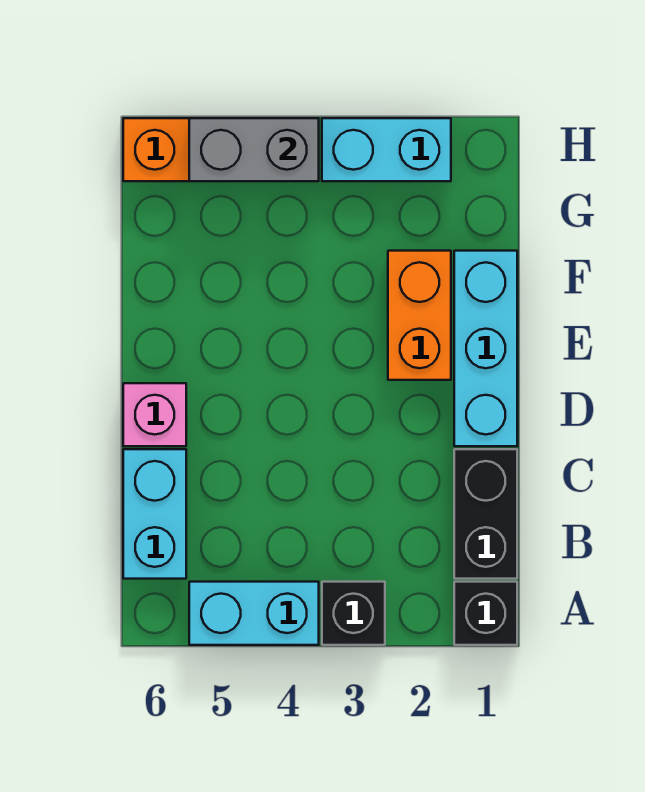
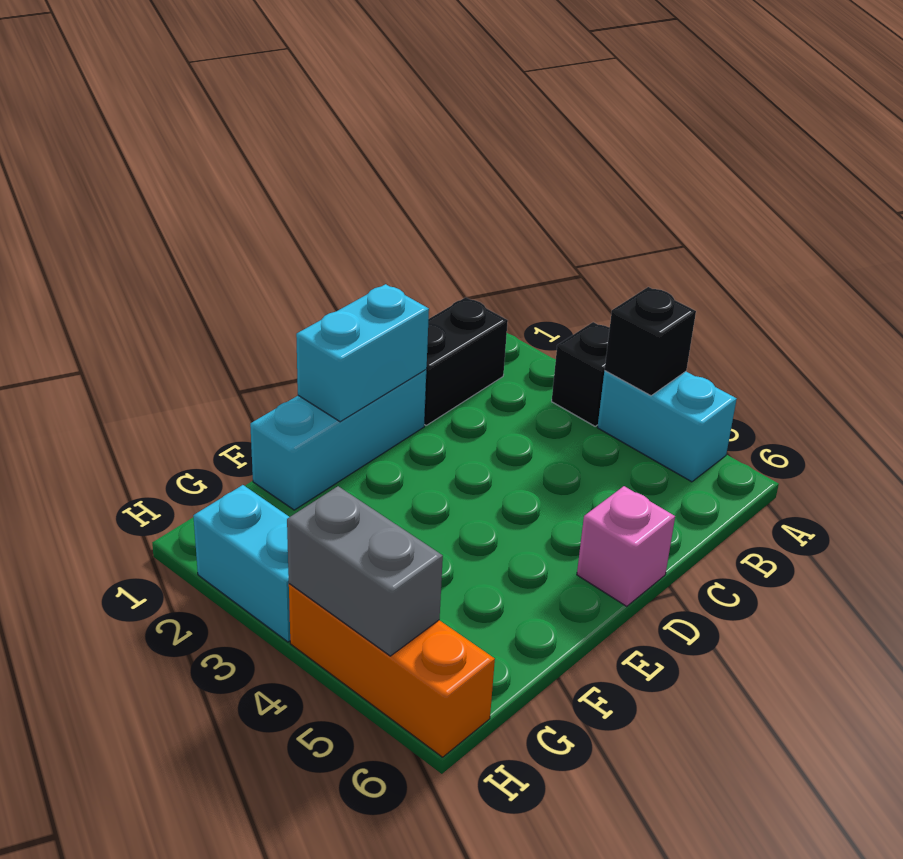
black brick A1 level 1 -> black brick A4 level 2
cyan brick B6:C6 level 1 -> cyan brick D1:E1 level 2
orange brick E2:F2 level 1 -> none

